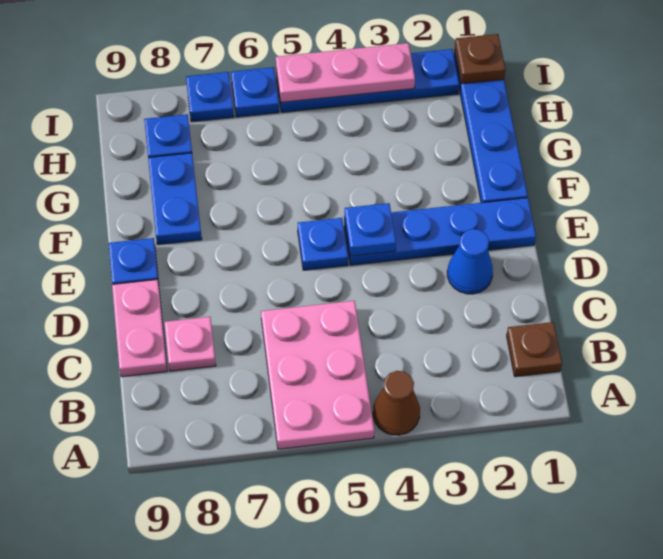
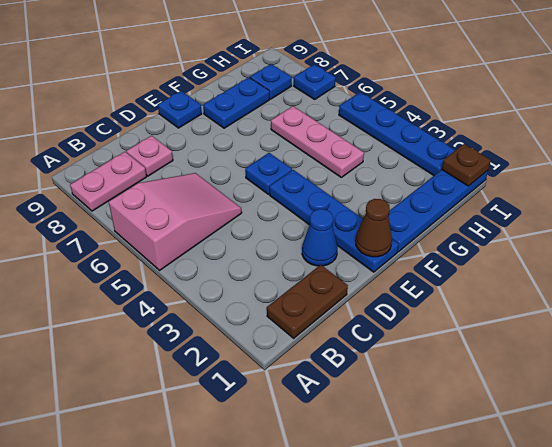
brown cone A4 level 1 -> brown cone E1 level 2
pink plate A5:C6 level 1 -> pink slope A5:C6 level 1 top A
brown plate B1 level 1 -> brown plate B1:C1 level 1
pink plate C9:D9 level 1 -> pink plate A8:B8 level 1
blue plate E4 level 2 -> none
pink plate I3:I5 level 2 -> pink plate G4:G6 level 1
blue plate I6 level 1 -> none

